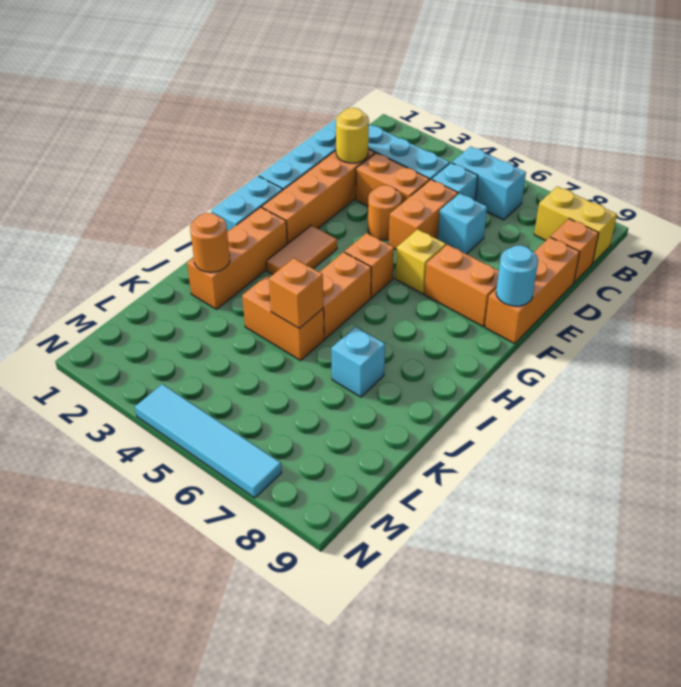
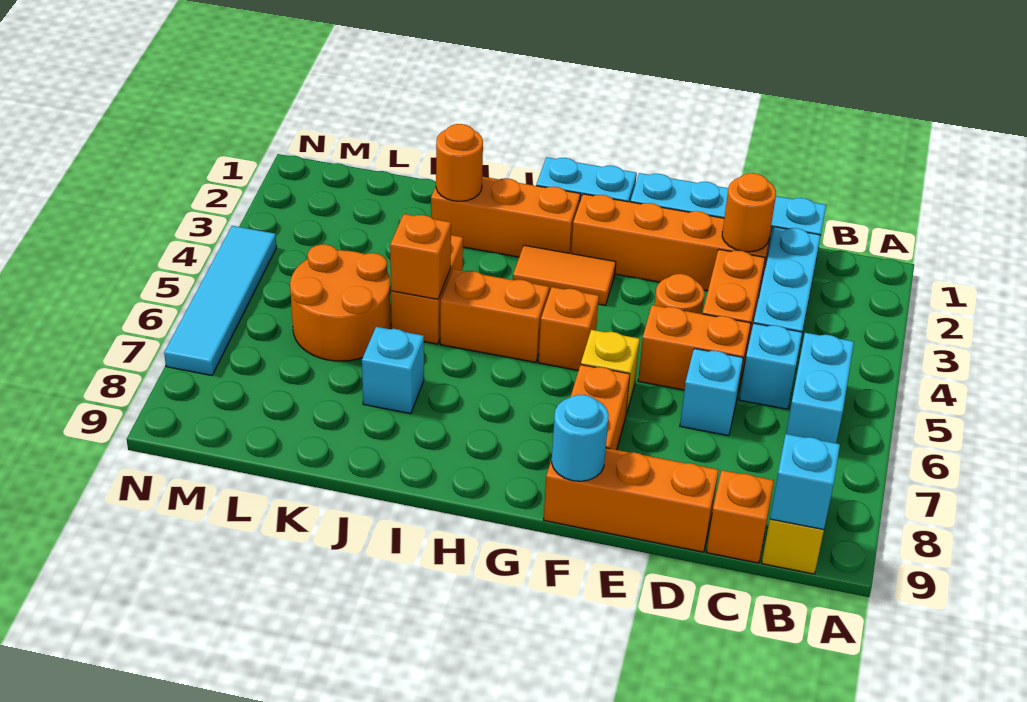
none -> cyan brick B9 level 2
yellow round brick D2 level 2 -> orange round brick D2 level 2
none -> orange round brick K5:L6 level 1

